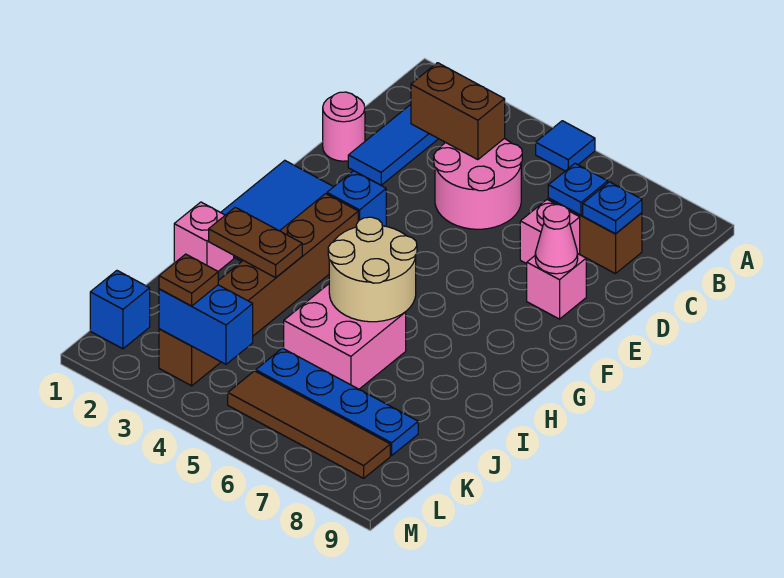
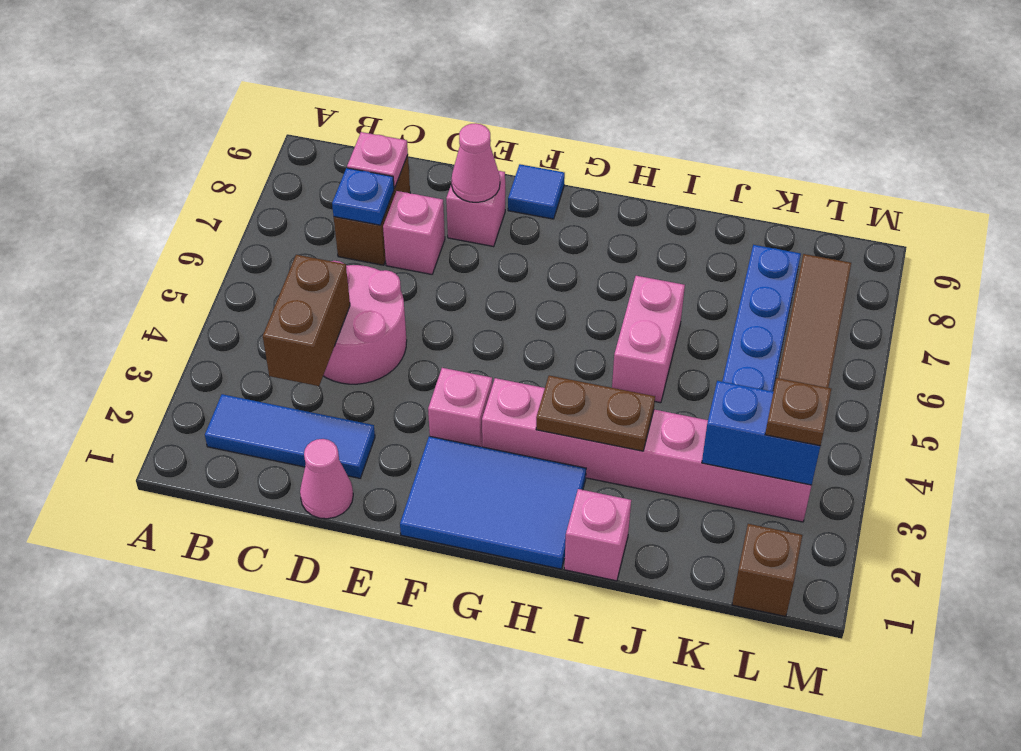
blue tile A5 level 1 -> blue tile F9 level 1
blue plate C8 level 2 -> pink plate C8 level 2
pink round brick D1 level 1 -> pink cone D1 level 1
blue brick F3 level 1 -> pink brick F3 level 1
brown brick G3:L3 level 1 -> pink brick G3:L3 level 1
tan round brick H5:I6 level 2 -> none
brown plate I2:I3 level 2 -> brown plate H3:I3 level 2
pink brick I5:J6 level 1 -> pink brick I5:I6 level 1
blue brick L1 level 1 -> brown brick L1 level 1
blue brick L3:L4 level 2 -> blue brick K3:L3 level 2

